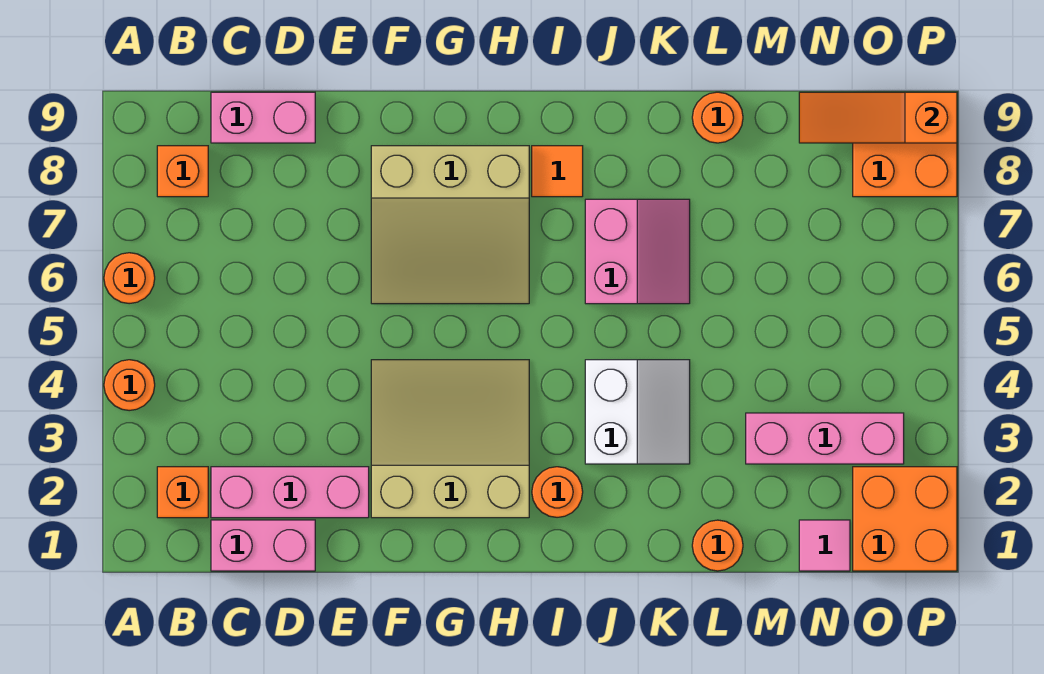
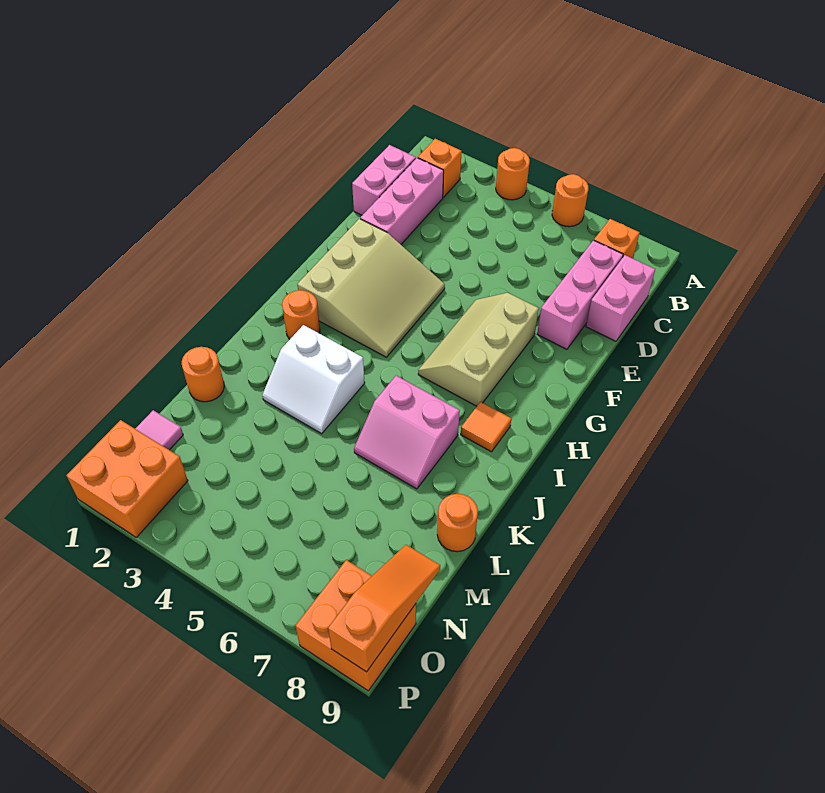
tan slope F6:H8 level 1 top 8 -> tan slope F6:H7 level 1 top 7
pink brick M3:O3 level 1 -> pink brick C8:E8 level 1

